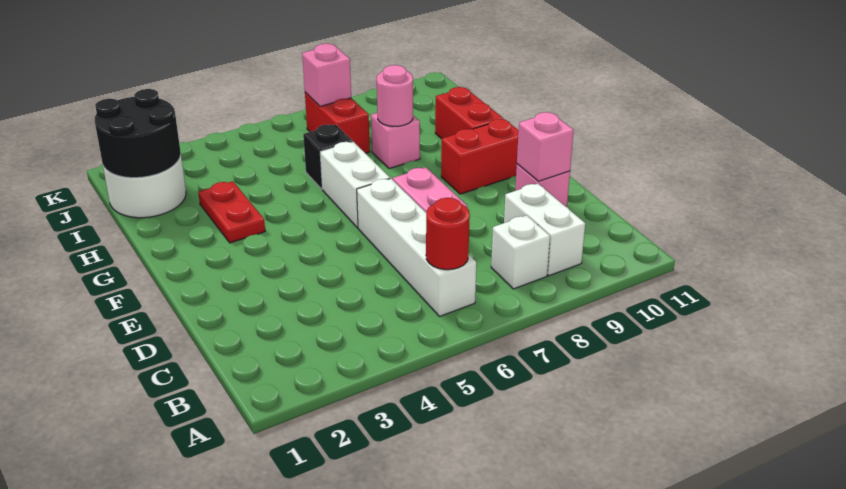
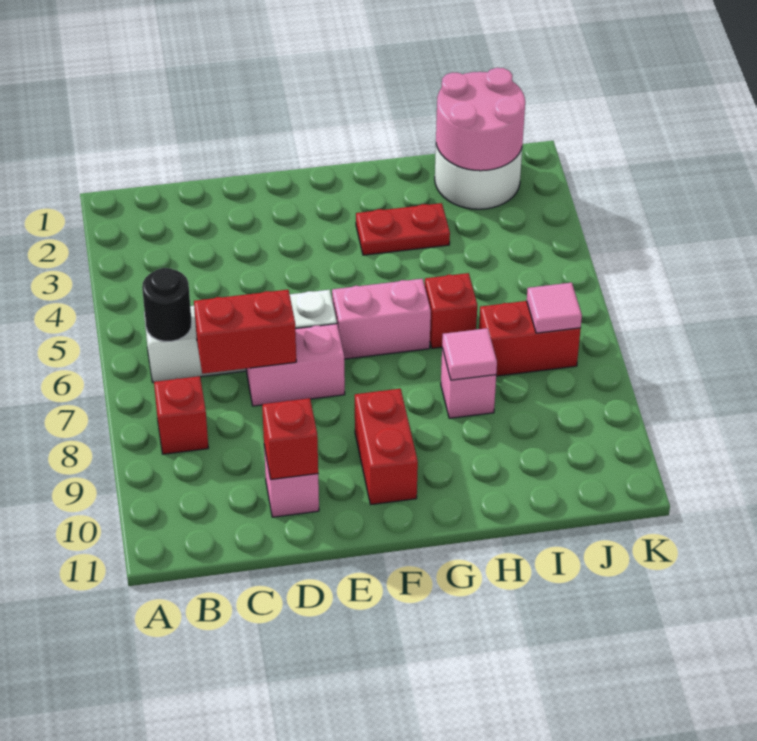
red round brick B6 level 2 -> black round brick B6 level 2
white brick B8 level 1 -> red brick B8 level 1
white brick B9:C9 level 1 -> none
pink brick D10 level 2 -> red brick D10 level 2
white brick F6:G6 level 1 -> pink brick F6:G6 level 1
red brick G10:H10 level 1 -> red brick C7:D7 level 2
black brick H6 level 1 -> red brick H6 level 1
pink round brick H8 level 2 -> pink tile H8 level 2
black round brick I1:J2 level 2 -> pink round brick I1:J2 level 2
pink brick J7 level 2 -> pink tile J7 level 2

